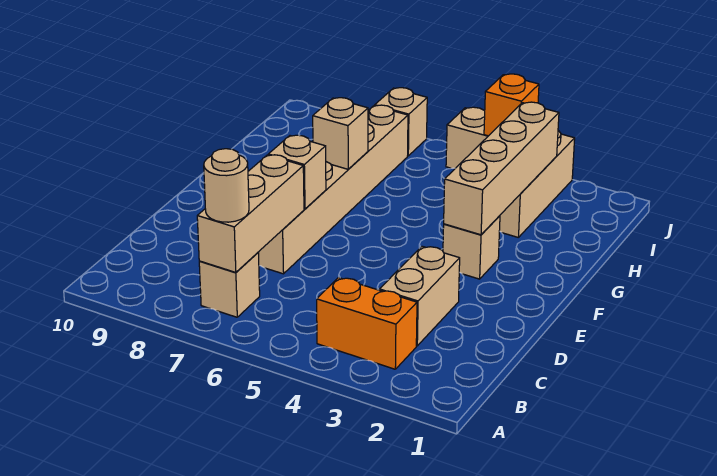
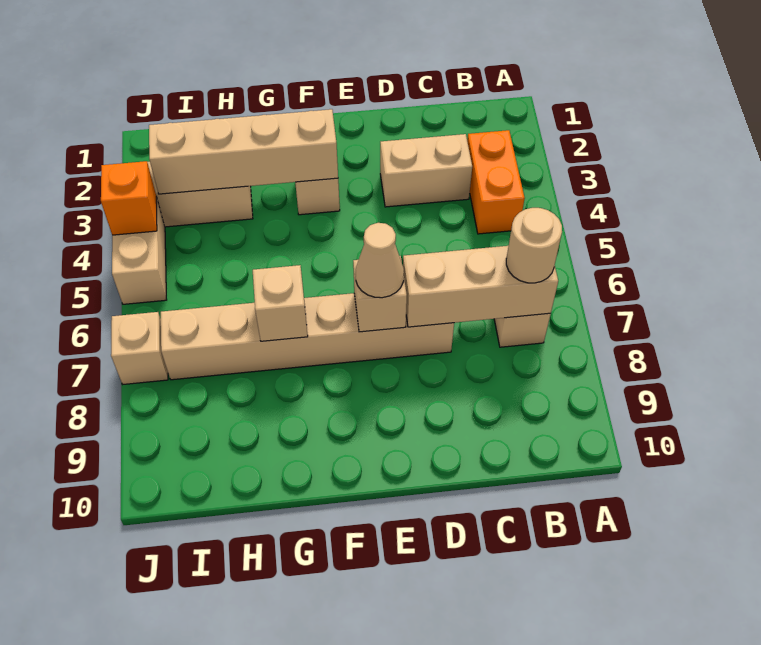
none -> tan cone E7 level 3

